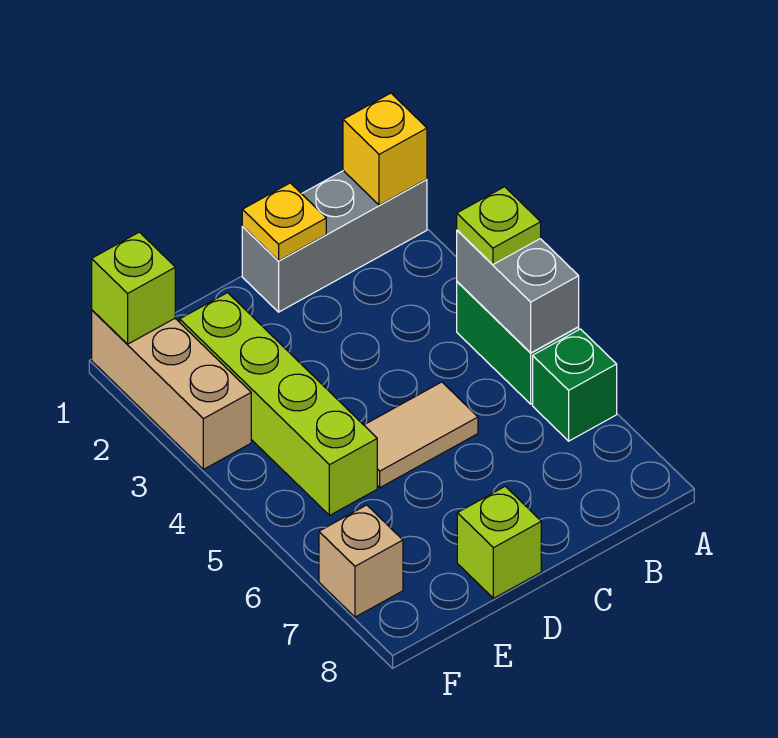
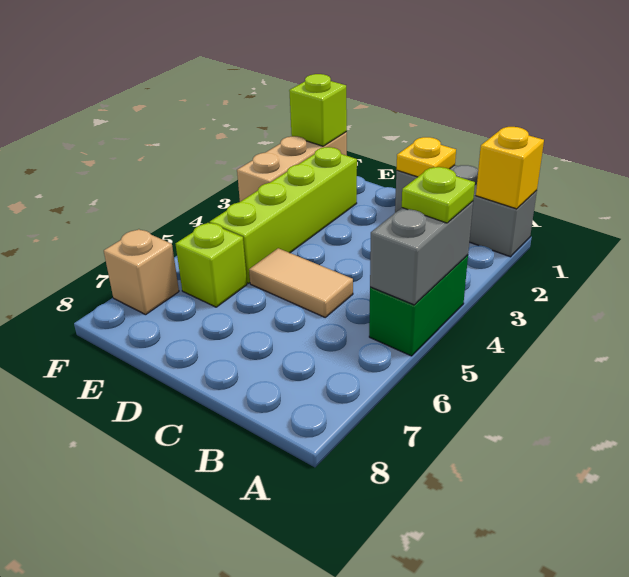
green brick A6 level 1 -> none
lime brick D8 level 1 -> lime brick E6 level 1

